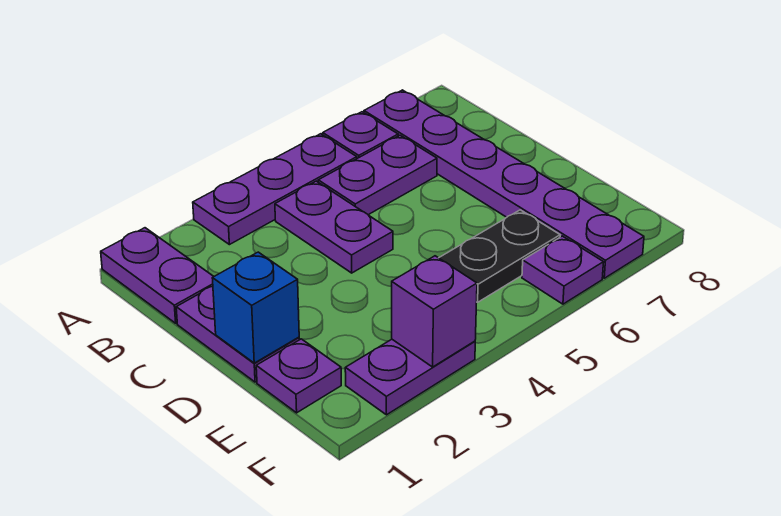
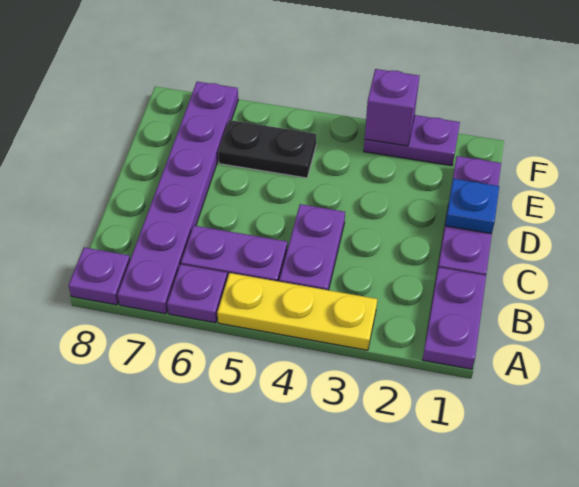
purple plate A3:A5 level 1 -> yellow plate A3:A5 level 1
blue brick D1 level 2 -> blue plate D1 level 2
purple plate F6 level 1 -> purple plate A8 level 1

